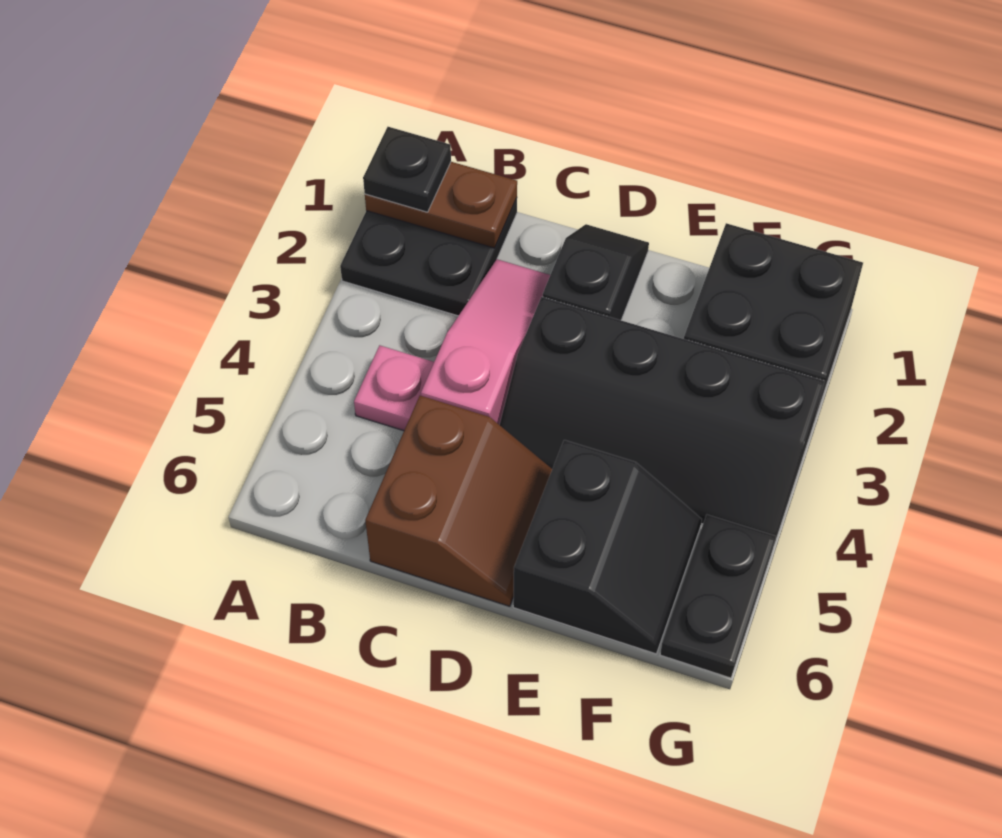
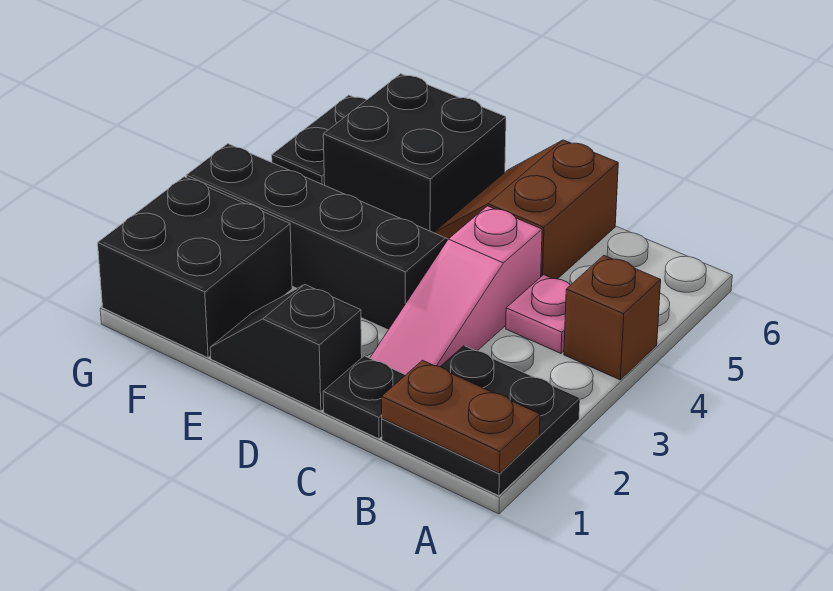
black plate A1 level 3 -> black plate C1 level 1
none -> brown brick A4 level 1
black slope D1:D2 level 1 top 2 -> black slope D1:E1 level 1 top D
black slope E5:F6 level 1 top E -> black brick E5:F6 level 1

